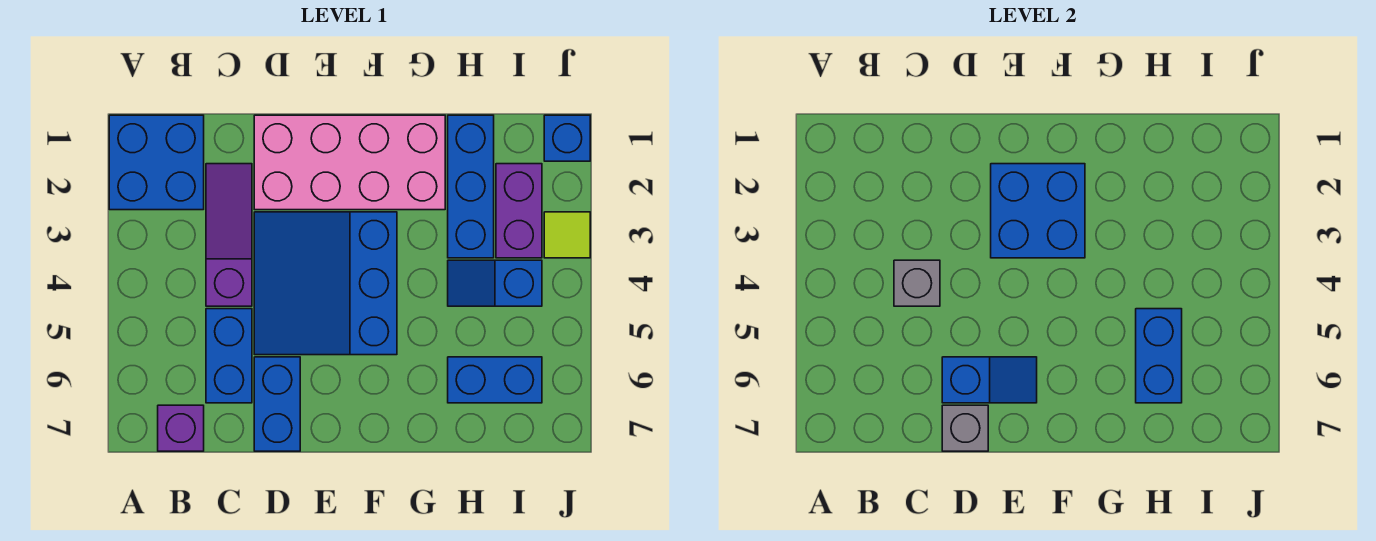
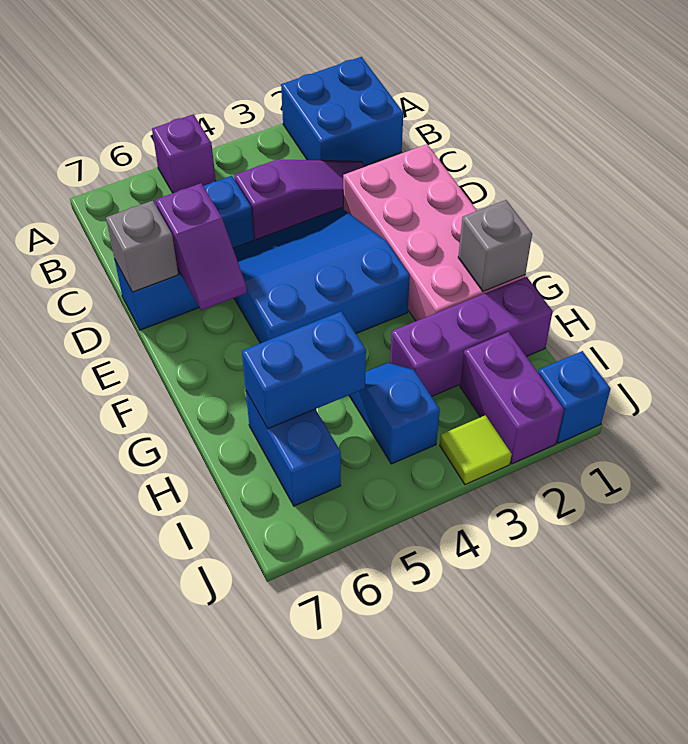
purple brick B7 level 1 -> purple brick A5 level 1
grey brick C4 level 2 -> grey brick G1 level 2
blue slope D6:E6 level 2 top D -> purple slope D6:E6 level 2 top D
blue brick E2:F3 level 2 -> none
blue brick H1:H3 level 1 -> purple brick H1:H3 level 1
purple brick I2:I3 level 1 -> purple brick I2:J2 level 1

